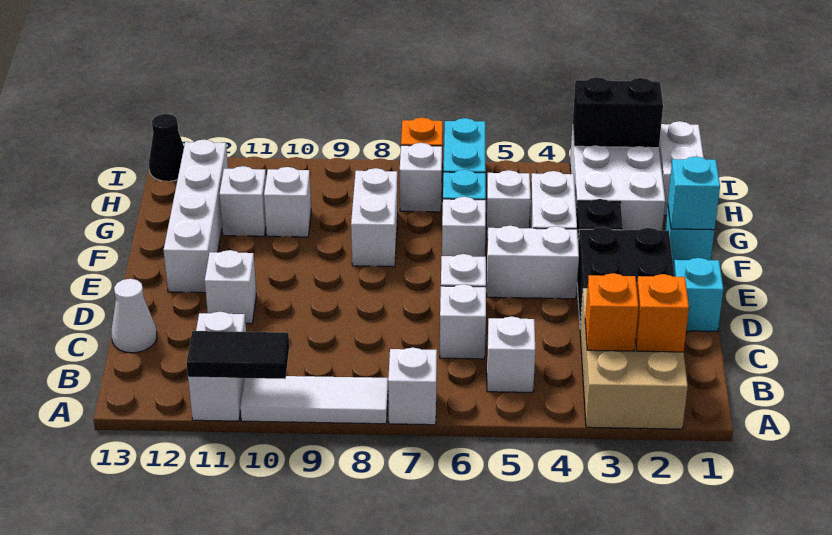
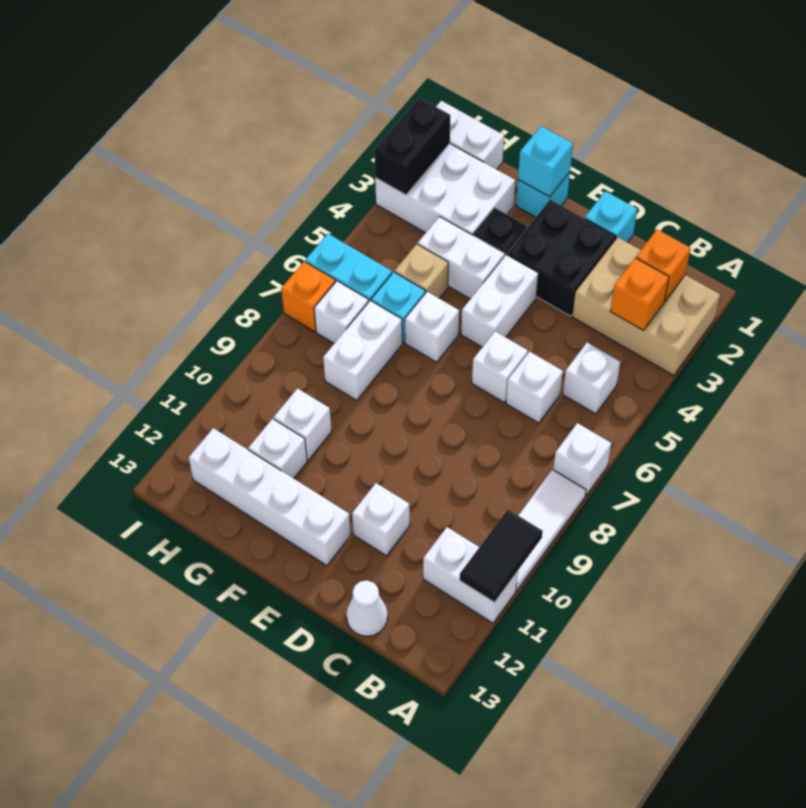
white brick F8:G8 level 1 -> white brick G7:G8 level 1
white brick G5 level 1 -> tan brick G5 level 1
black cone I13 level 1 -> none

